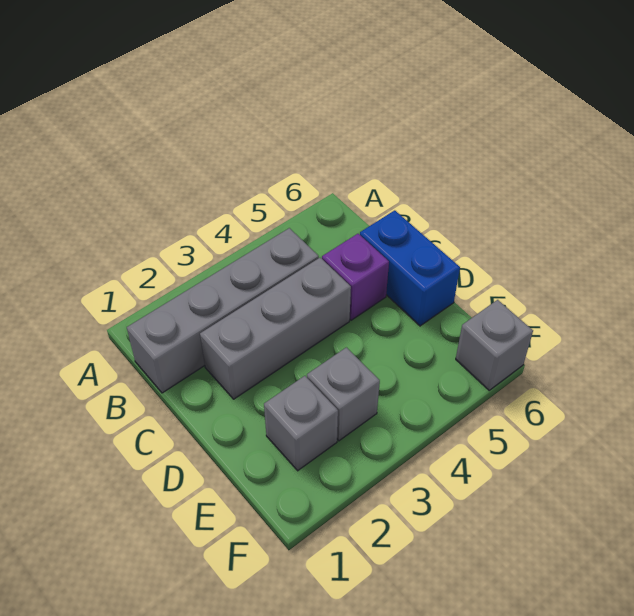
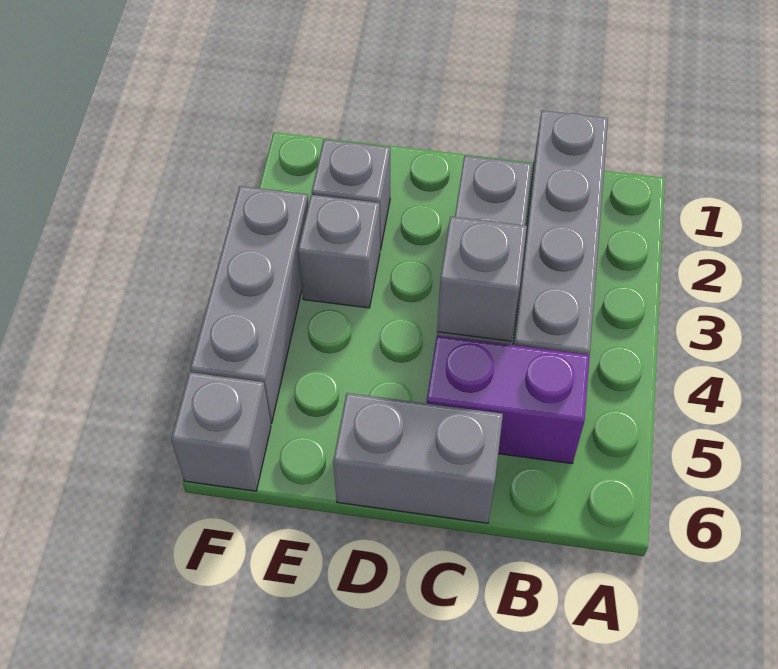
none -> grey brick C4 level 2
purple brick C5 level 1 -> purple brick B5:C5 level 1
blue brick C6:D6 level 1 -> grey brick C6:D6 level 1
none -> grey brick F3:F5 level 1

